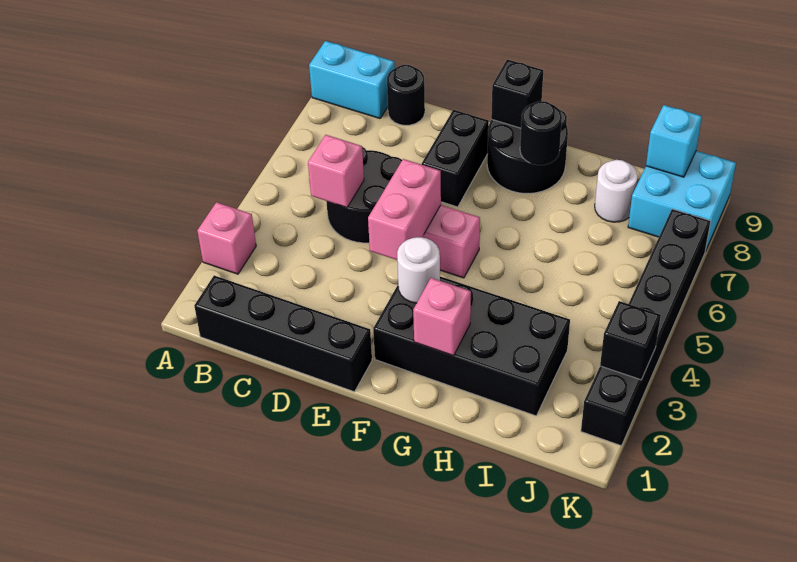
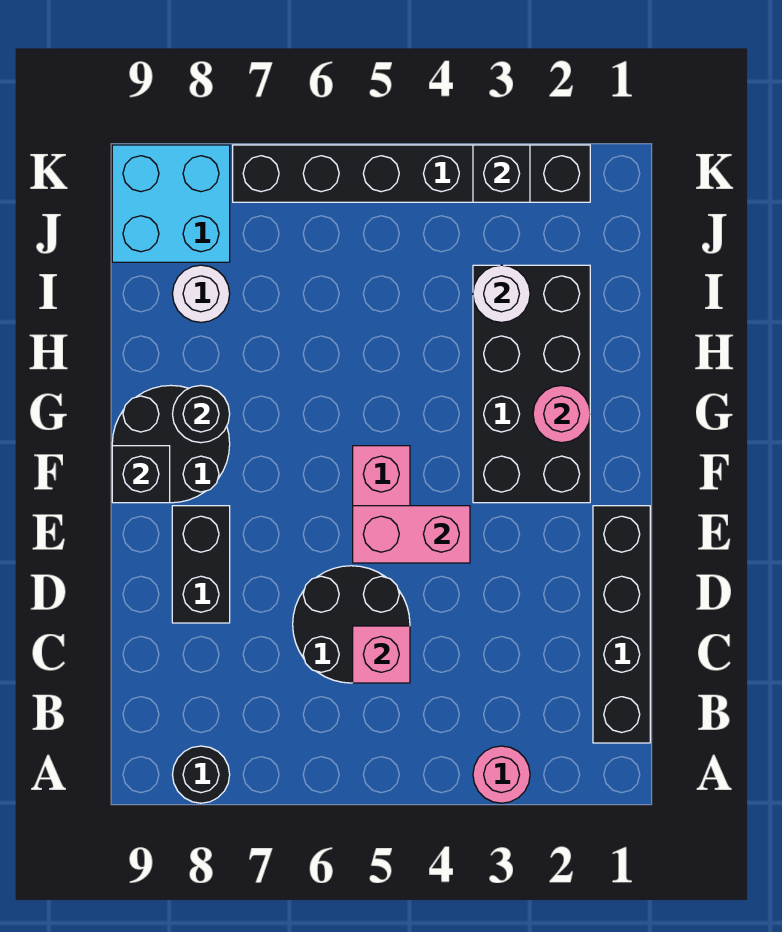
pink brick A3 level 1 -> pink round brick A3 level 1
cyan brick A9:B9 level 1 -> none
black round brick C9 level 1 -> black round brick A8 level 1
black brick E7:E8 level 1 -> black brick D8:E8 level 1
white round brick F3 level 2 -> white round brick I3 level 2
pink brick G2 level 2 -> pink round brick G2 level 2
cyan brick J9 level 2 -> none

